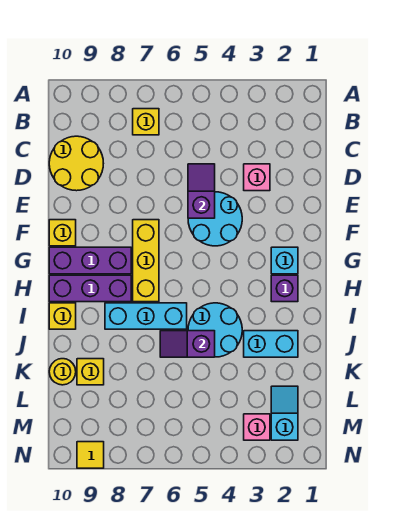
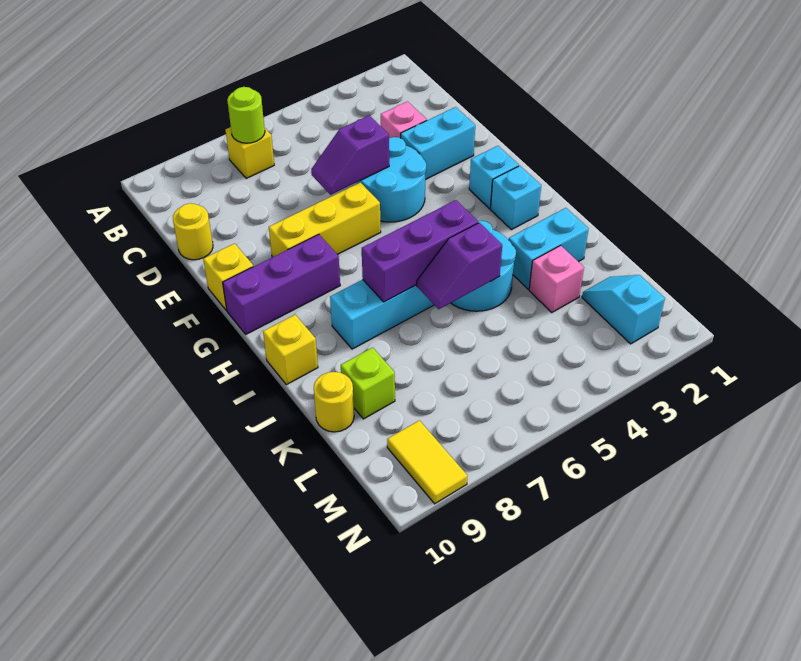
none -> lime round brick B7 level 2
yellow round brick C9:D10 level 1 -> yellow round brick D10 level 1
purple slope D5:E5 level 2 top E -> purple slope E5:E6 level 2 top 5
none -> cyan brick E2:E3 level 1
yellow brick F7:H7 level 1 -> yellow brick F6:F8 level 1
purple brick H2 level 1 -> cyan brick H2 level 1
purple brick H8:H10 level 1 -> purple brick I5:I7 level 2
yellow brick K9 level 1 -> lime brick K9 level 1
pink brick M3 level 1 -> pink brick K3 level 1
yellow tile N9 level 1 -> yellow tile M9:N9 level 1

